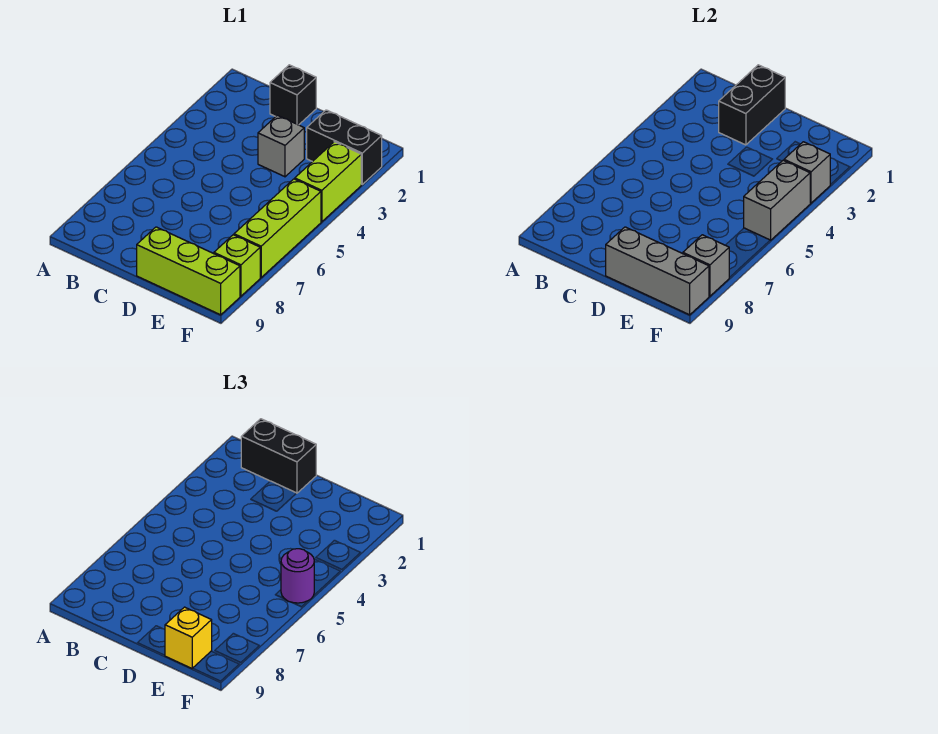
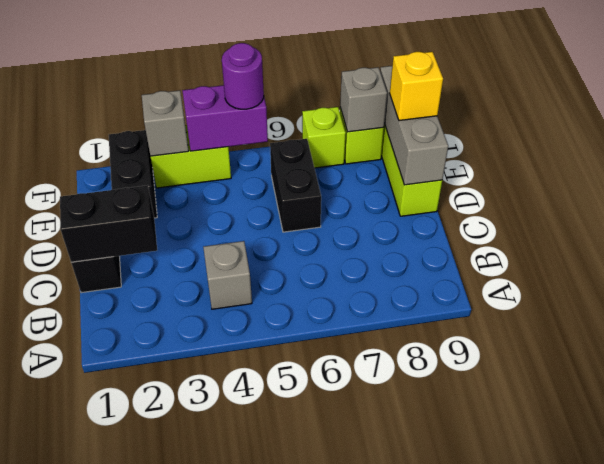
black brick B1:C1 level 3 -> black brick D6:E6 level 1
grey brick D3 level 1 -> grey brick B4 level 1
grey brick F4:F5 level 2 -> purple brick F4:F5 level 2
lime brick F5:F7 level 1 -> lime brick F7 level 1

